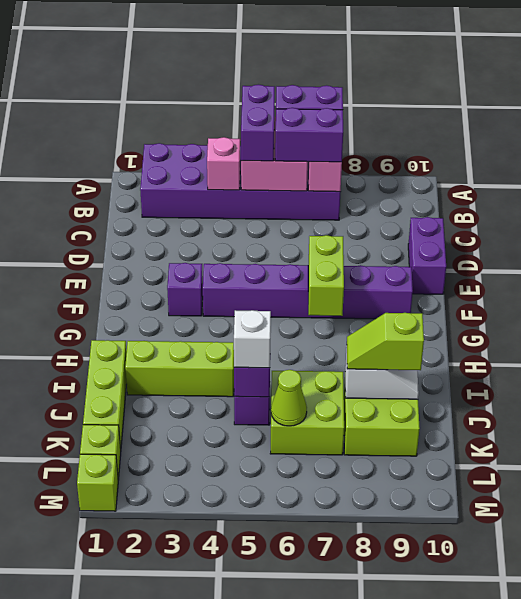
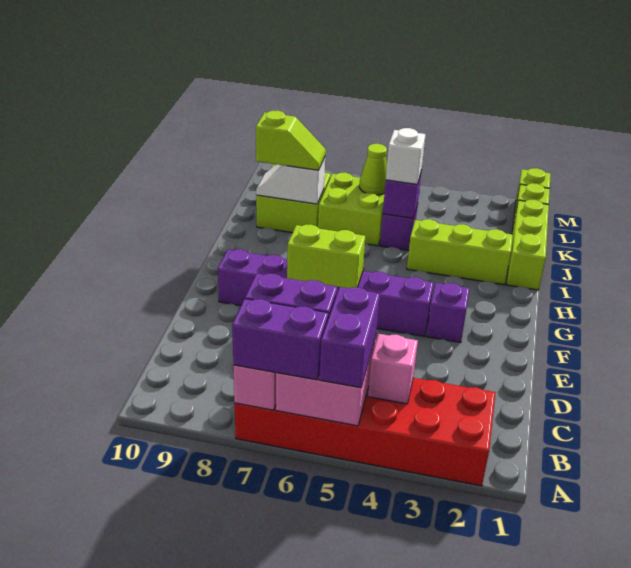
purple brick A2:B7 level 1 -> red brick A2:B7 level 1
purple brick D10:E10 level 1 -> none
lime brick F7:G7 level 2 -> lime brick F6:F7 level 2

